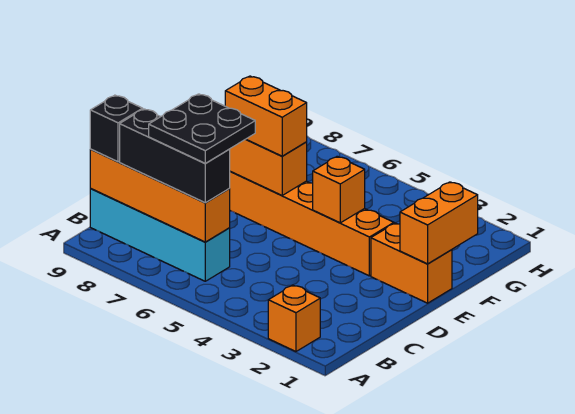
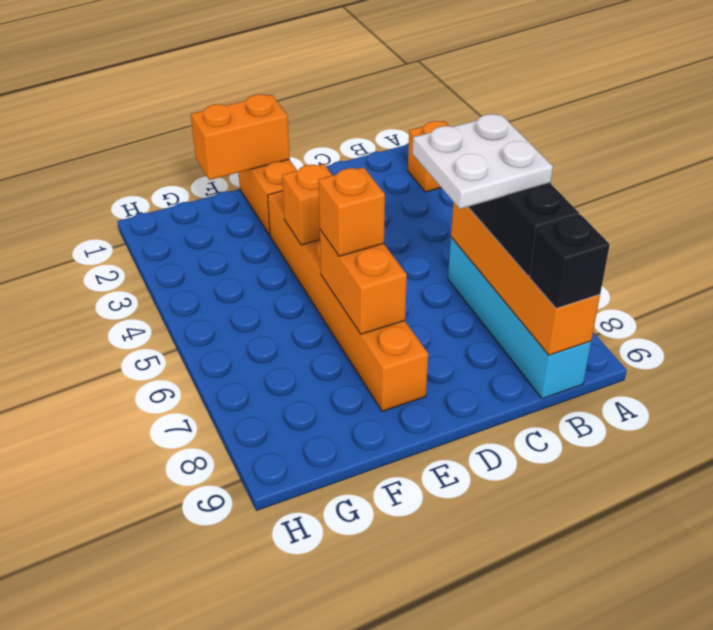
black plate B6:C7 level 4 -> white plate B6:C7 level 4
orange brick E6:E7 level 3 -> orange brick E6 level 3

